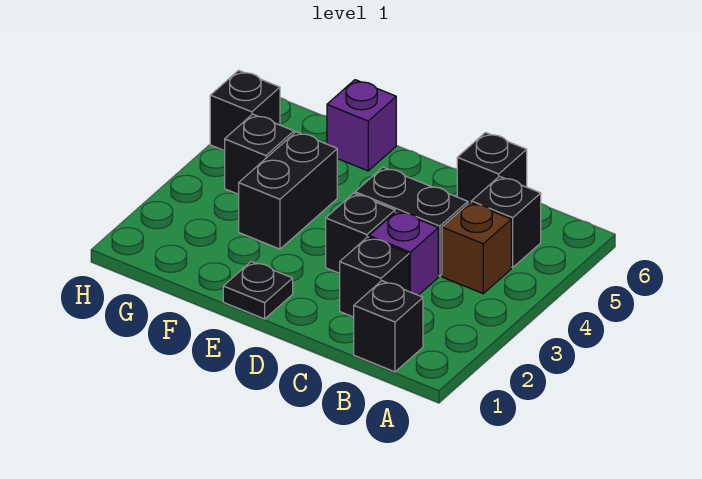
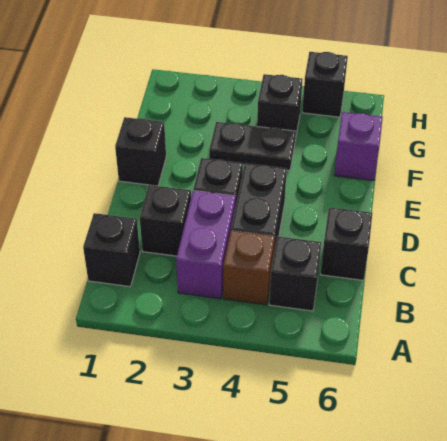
purple brick C3 level 1 -> purple brick B3:C3 level 1
black plate E1 level 1 -> black brick E1 level 1
black brick F3:F4 level 1 -> black plate F3:F4 level 1

